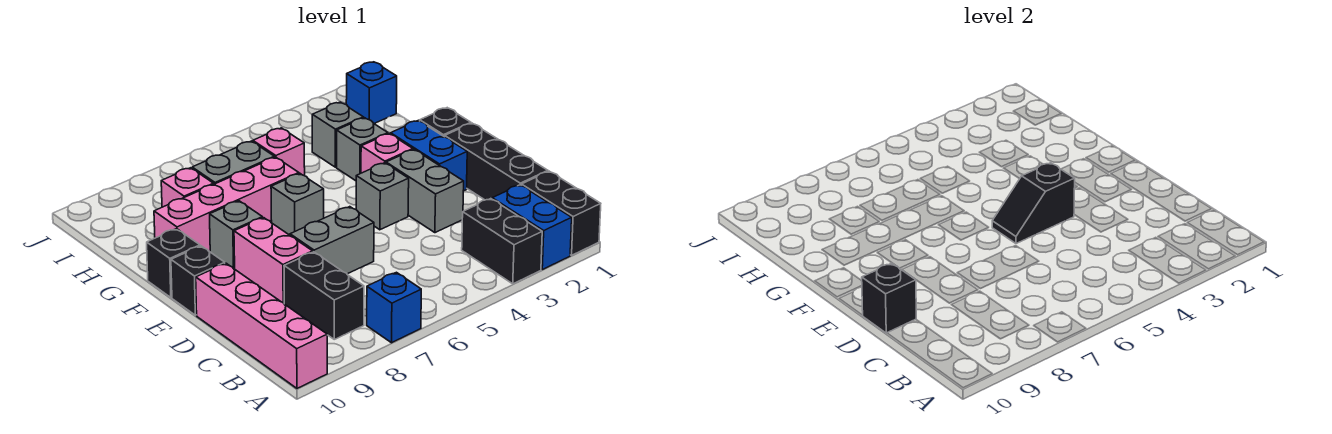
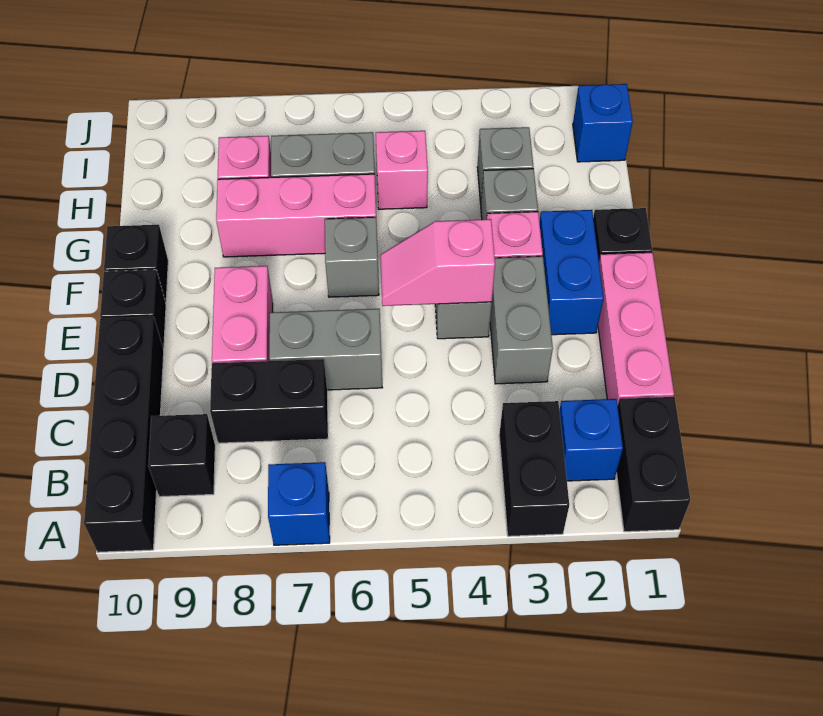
blue brick A2:B2 level 1 -> blue brick B2 level 1
pink brick A10:D10 level 1 -> black brick A10:D10 level 1
black brick B8:C8 level 1 -> black brick C7:C8 level 1
black brick C1:E1 level 1 -> pink brick C1:E1 level 1
black brick D10 level 2 -> black brick B9 level 1
black slope E4:E5 level 2 top 4 -> pink slope E4:E5 level 2 top 4
grey brick F8 level 1 -> none
pink brick G6:G9 level 1 -> pink brick G6:G8 level 1

